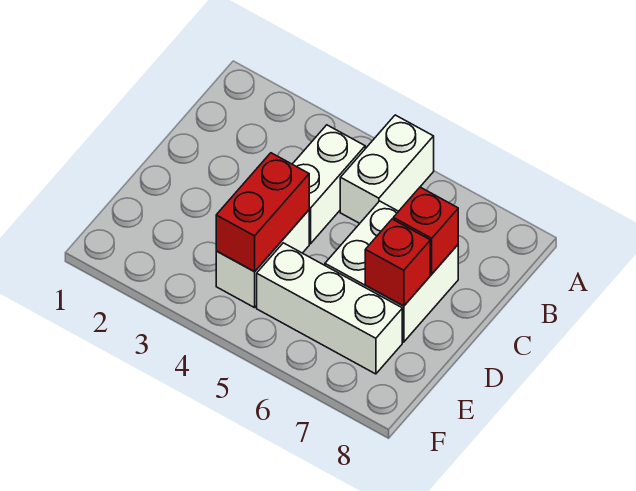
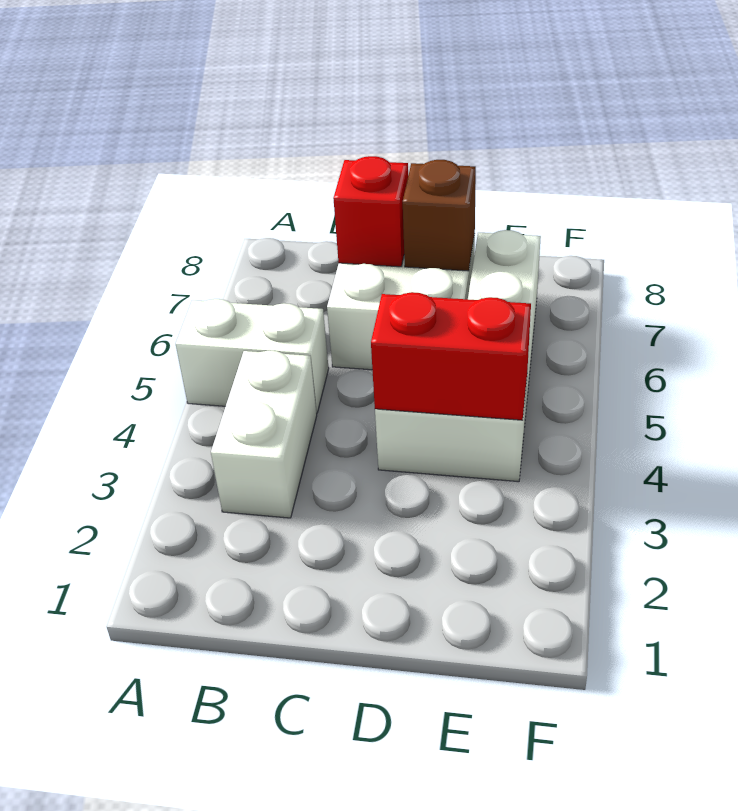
white brick B4:C4 level 1 -> white brick B3:B4 level 1
red brick D7 level 2 -> brown brick D7 level 2

